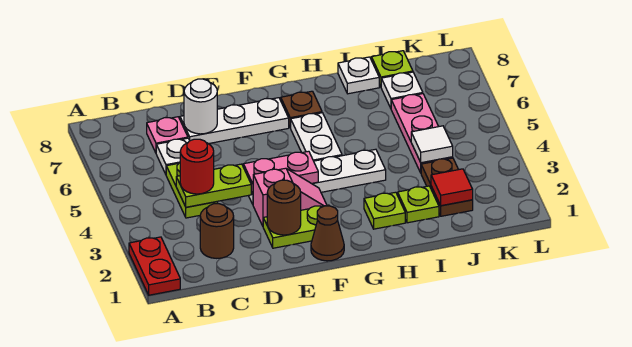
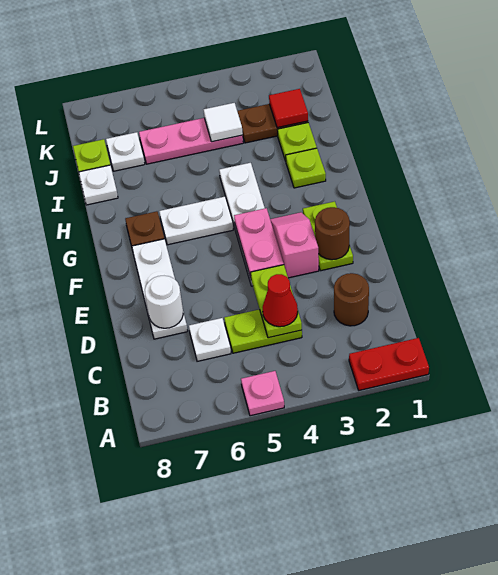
red round brick C4 level 3 -> red cone C4 level 3
pink plate C7 level 1 -> pink plate A5 level 1
brown cone F1 level 1 -> none

